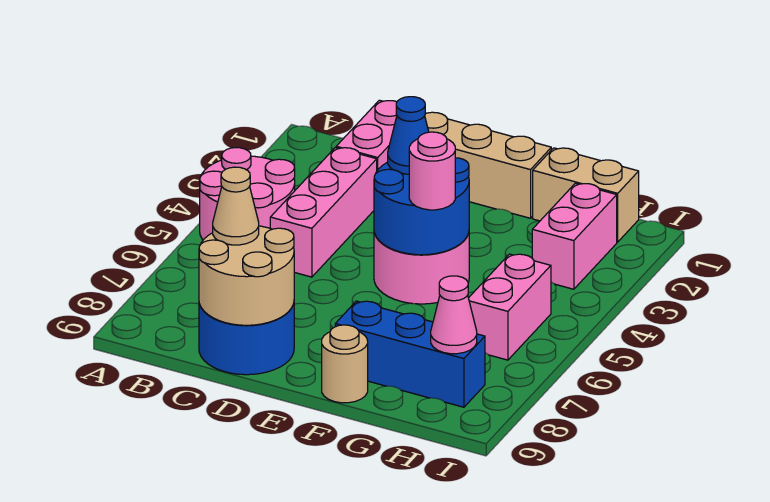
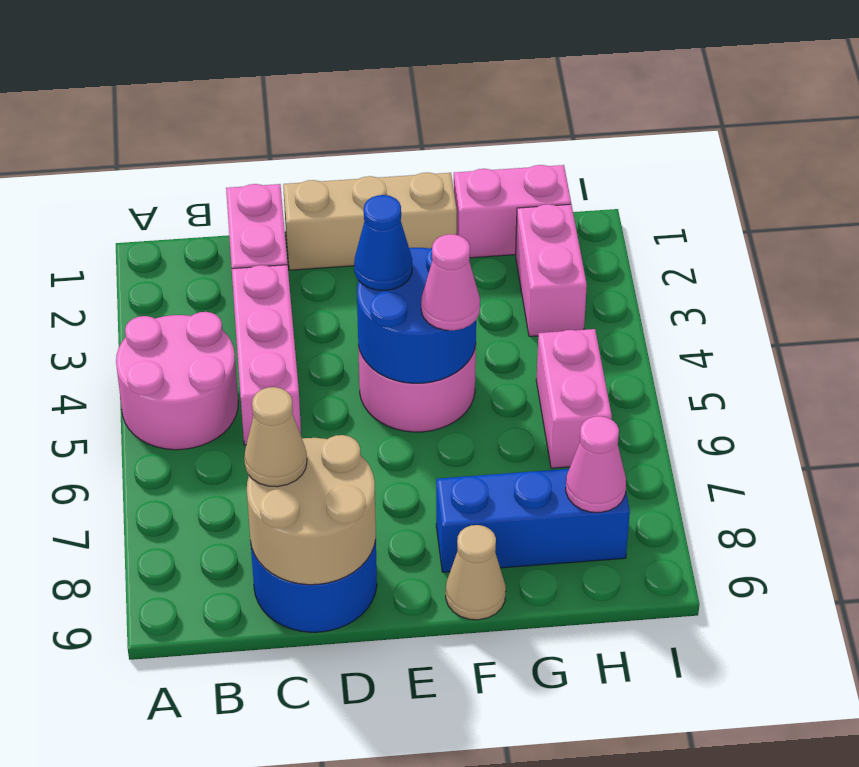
pink round brick F5 level 3 -> pink cone F5 level 3
tan round brick F9 level 1 -> tan cone F9 level 1
tan brick G1:H1 level 1 -> pink brick G1:H1 level 1

